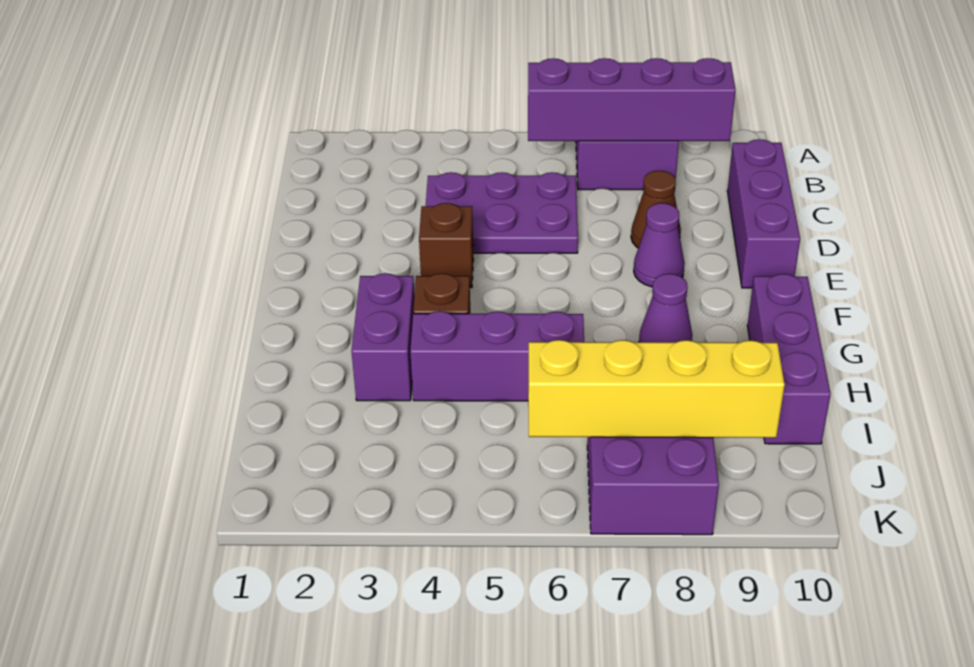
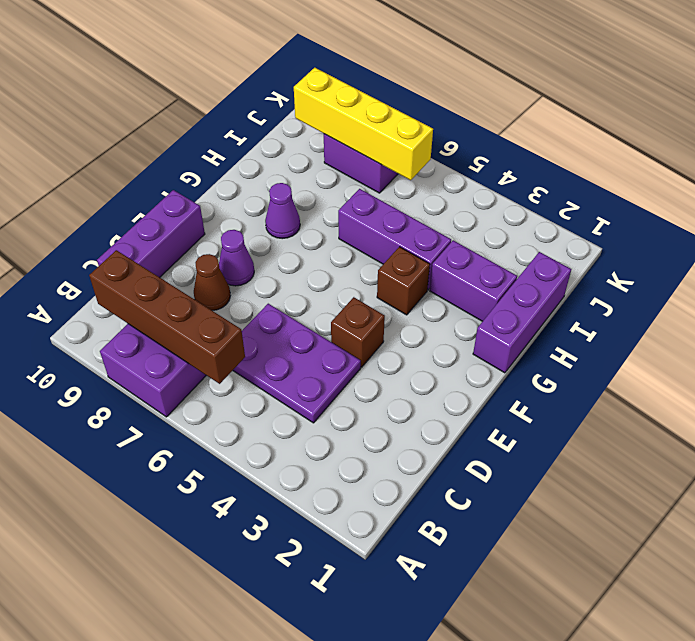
purple brick B6:B9 level 2 -> brown brick B6:B9 level 2
purple brick G3:H3 level 1 -> purple brick H2:H3 level 1
purple brick G10:I10 level 1 -> purple brick G1:I1 level 1

